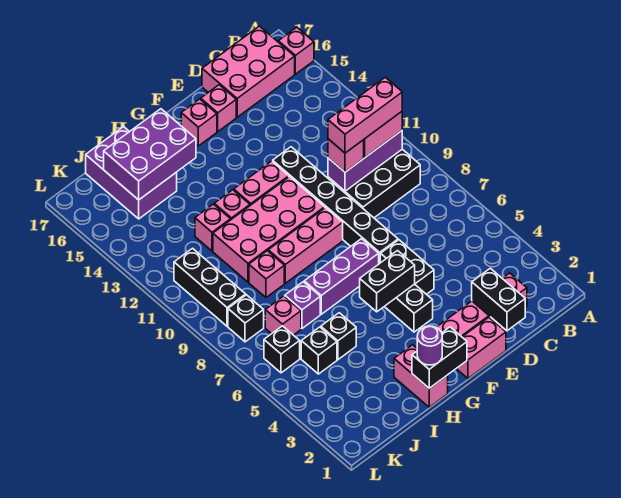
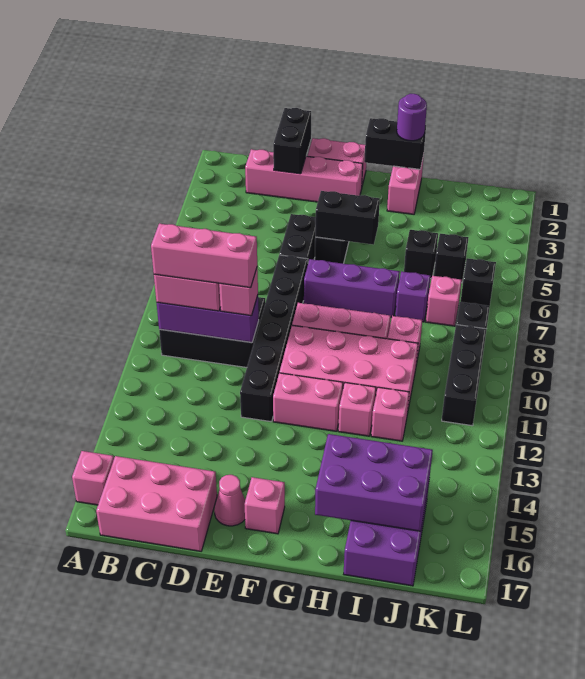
pink brick E16 level 1 -> pink cone E16 level 1

